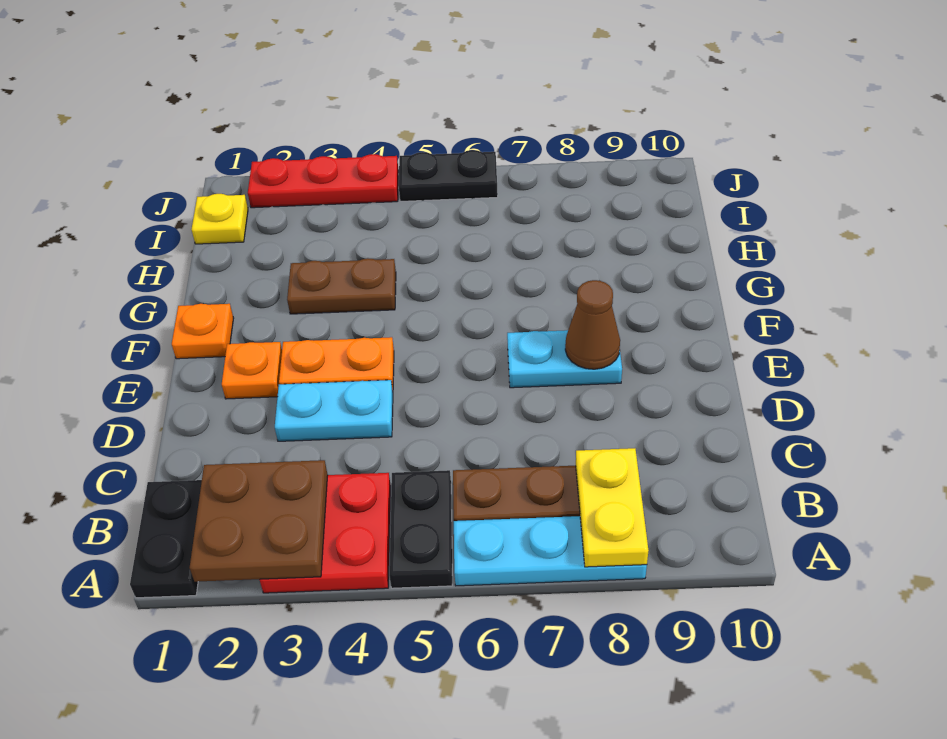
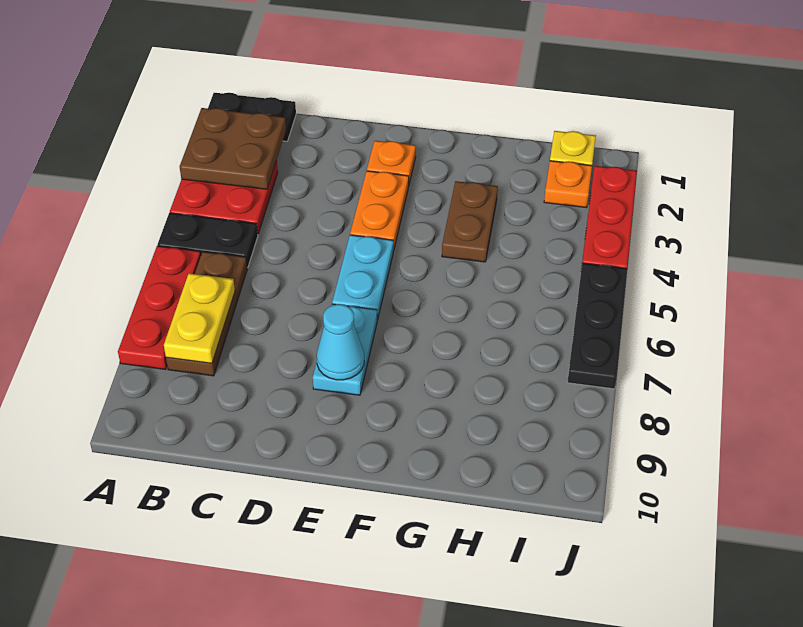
cyan plate A6:A8 level 1 -> red plate A6:A8 level 1
yellow plate A8:B8 level 2 -> yellow plate B7:B8 level 2
cyan plate D3:D4 level 1 -> cyan plate E5:E6 level 1
brown cone E8 level 2 -> cyan cone E8 level 2
orange plate F1 level 1 -> orange plate I2 level 1
black plate J5:J6 level 1 -> black plate J5:J7 level 1

